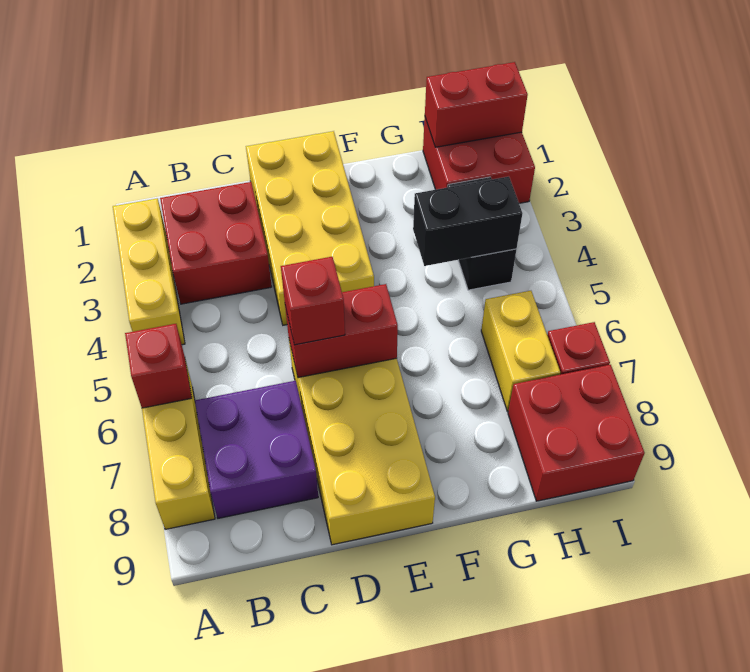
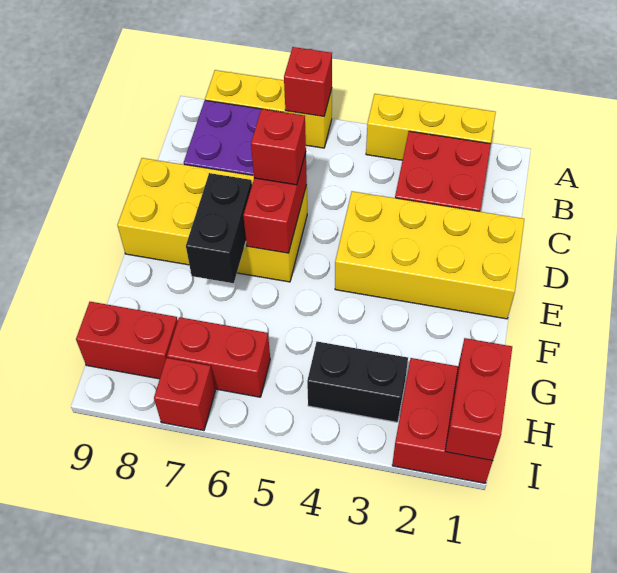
black brick G4:H4 level 2 -> black brick E7:F7 level 2
yellow brick H6:H7 level 1 -> red brick H6:H7 level 1
red brick H8:I9 level 1 -> red brick H8:H9 level 1

